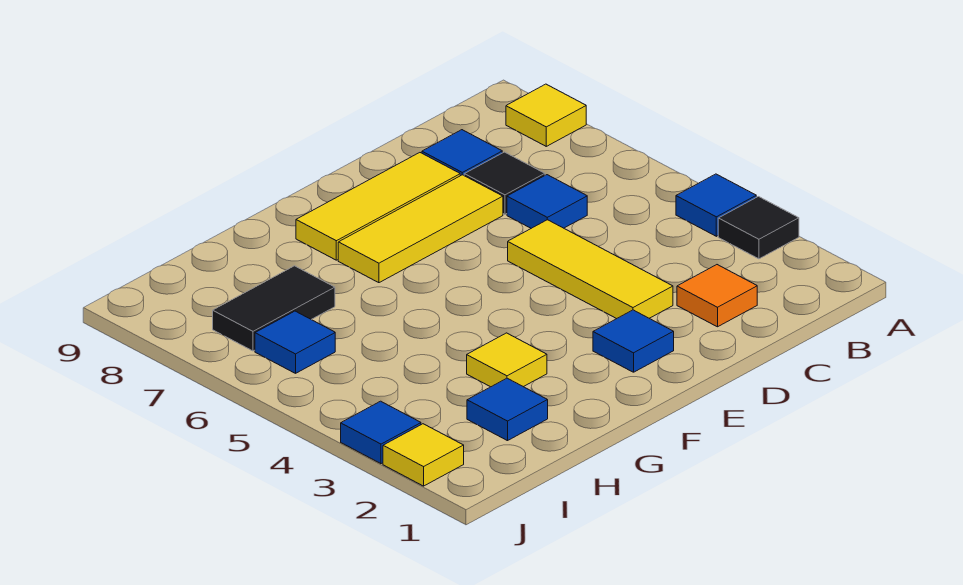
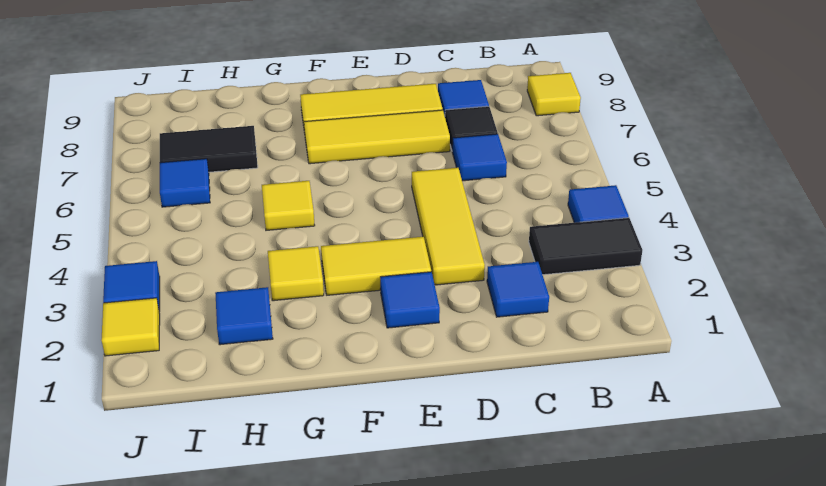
black tile A3 level 1 -> black tile A3:B3 level 1
orange tile C2 level 1 -> blue tile C2 level 1
none -> yellow tile E3:F3 level 1
none -> yellow tile G5 level 1

